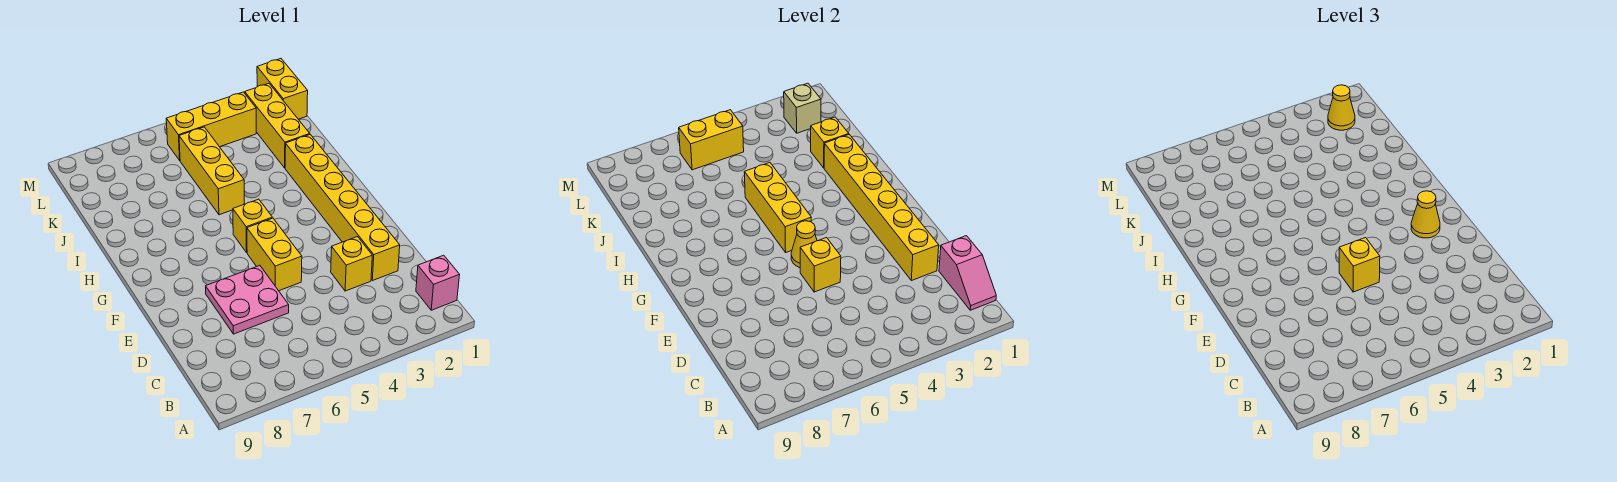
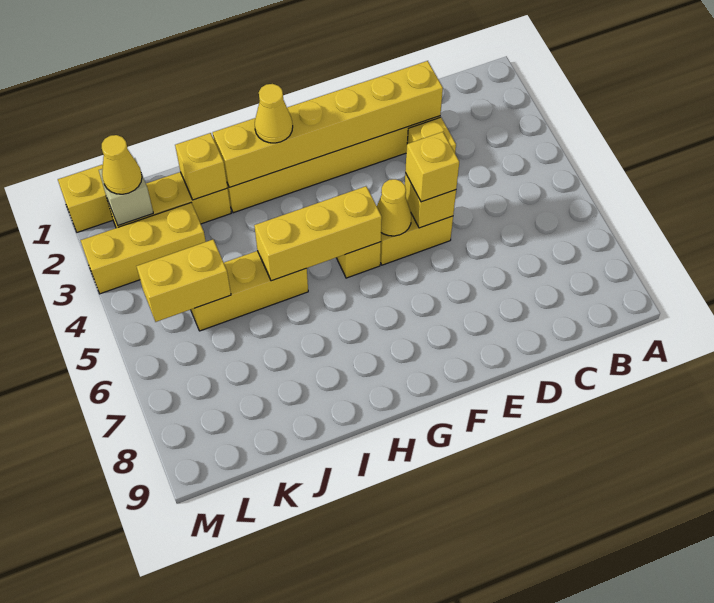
pink brick B1 level 1 -> none
pink slope B1:C1 level 2 top C -> none
pink plate D6:E7 level 1 -> none
yellow cone F2 level 3 -> yellow cone H2 level 3
yellow brick L3:L5 level 1 -> yellow brick K3:M3 level 1
yellow brick L5:L6 level 2 -> yellow brick K5:L5 level 2

